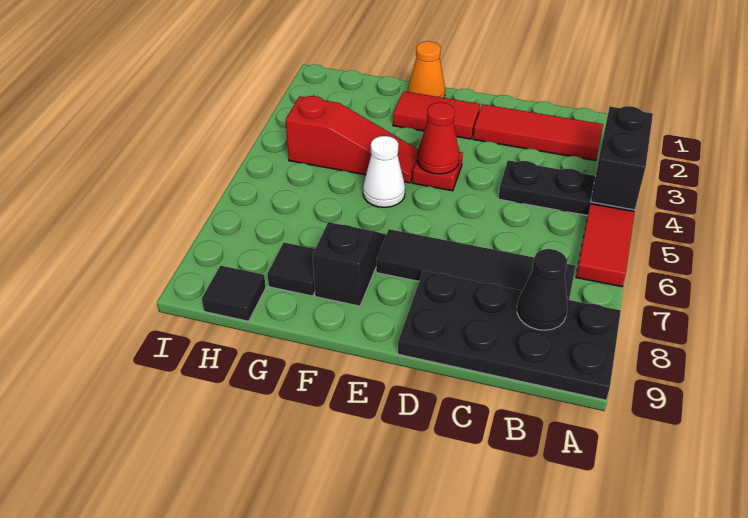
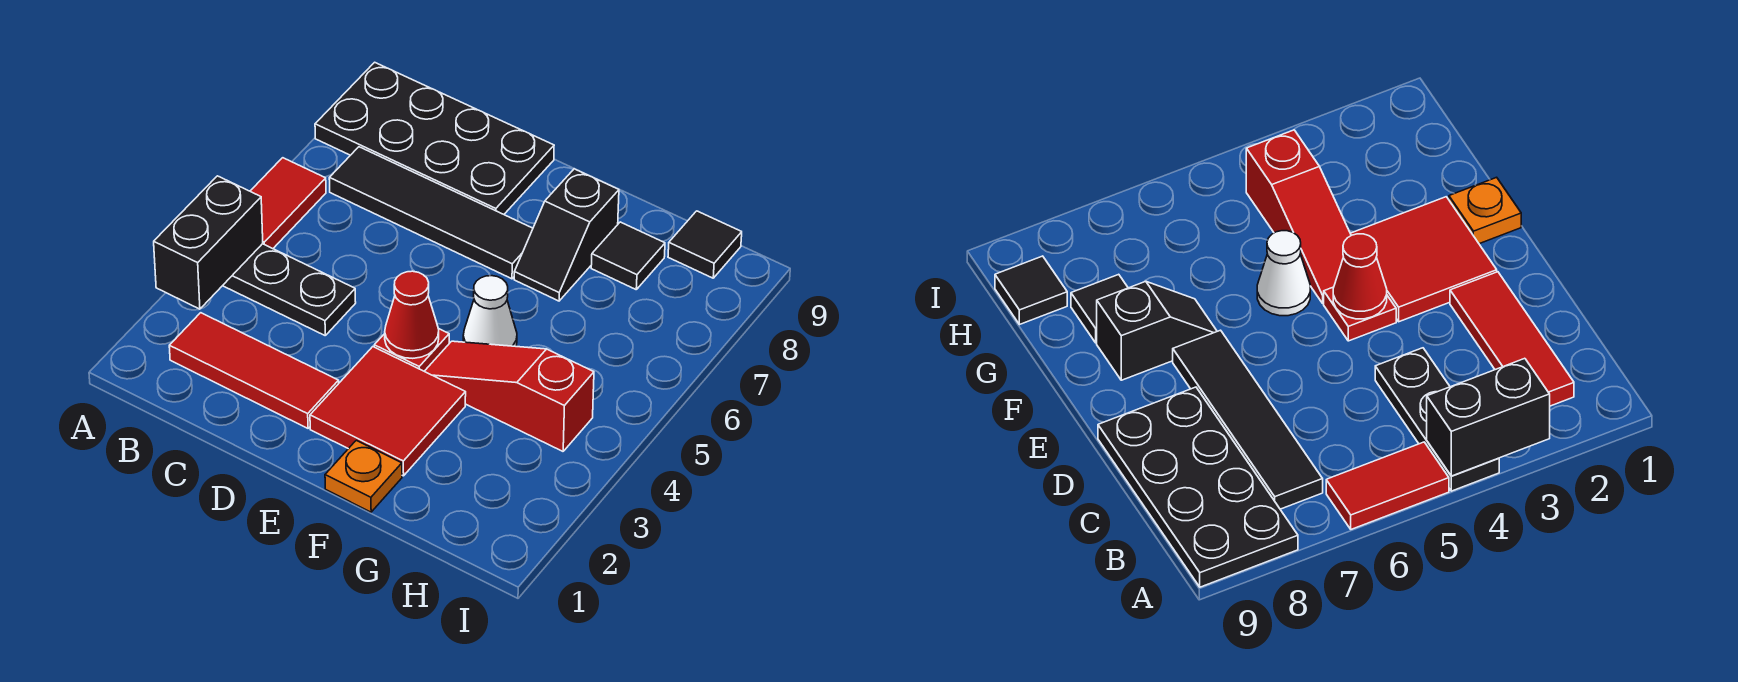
black cone B8 level 2 -> none
red tile E2:F2 level 1 -> red tile E2:F3 level 1
orange cone F1 level 1 -> orange plate F1 level 1

